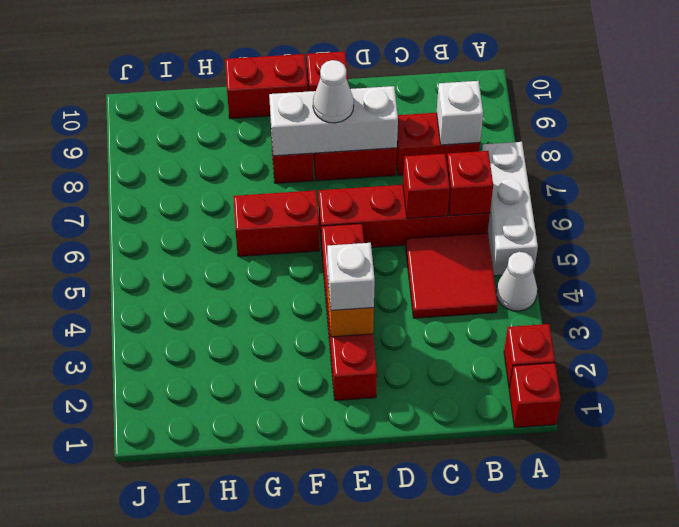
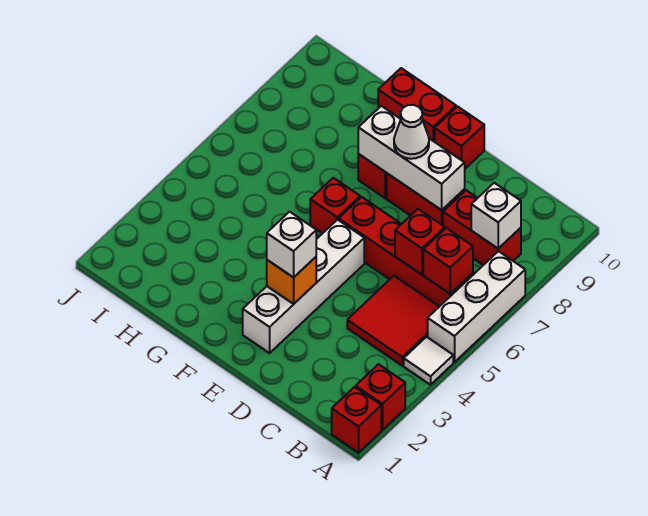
white cone A4 level 1 -> white tile A4 level 1
red brick E2:E5 level 1 -> white brick E2:E5 level 1
red brick F6:G6 level 1 -> red brick F6 level 1

